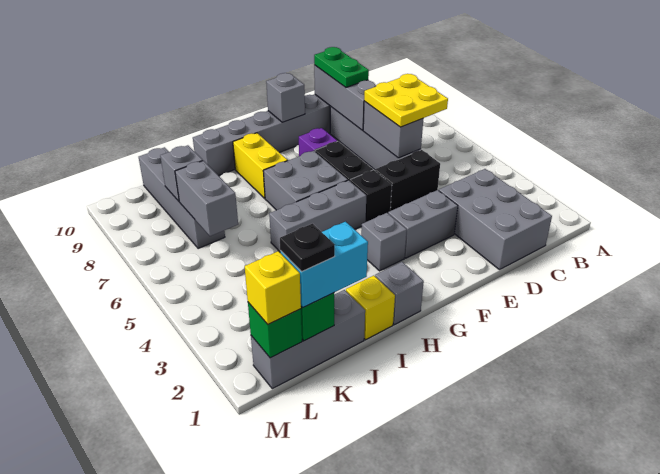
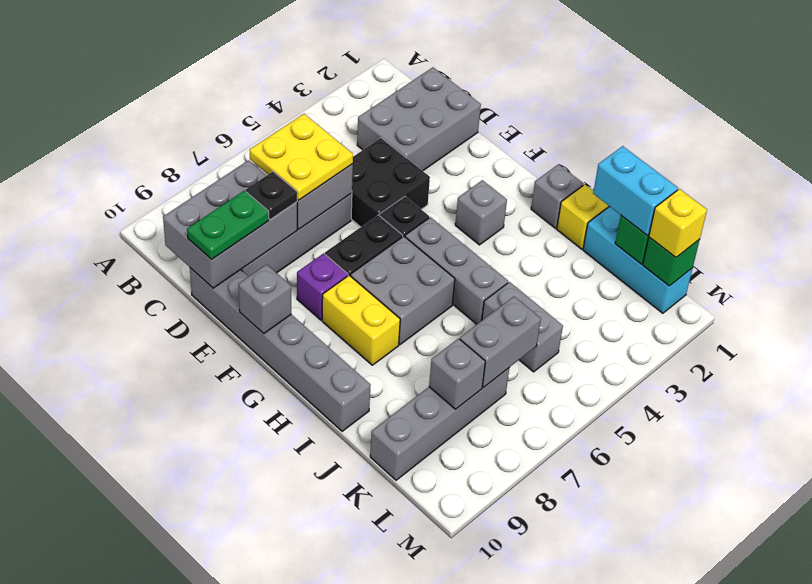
black brick D5:E5 level 1 -> black brick D4:E5 level 1
grey brick D8:D10 level 2 -> grey brick C8:D10 level 2
grey brick E3:F3 level 1 -> grey brick J5:K5 level 1
yellow brick H8:H9 level 1 -> yellow brick G8:H8 level 1
grey brick J1:L1 level 1 -> cyan brick J1:L1 level 1
black plate K1 level 4 -> black plate D8 level 3

